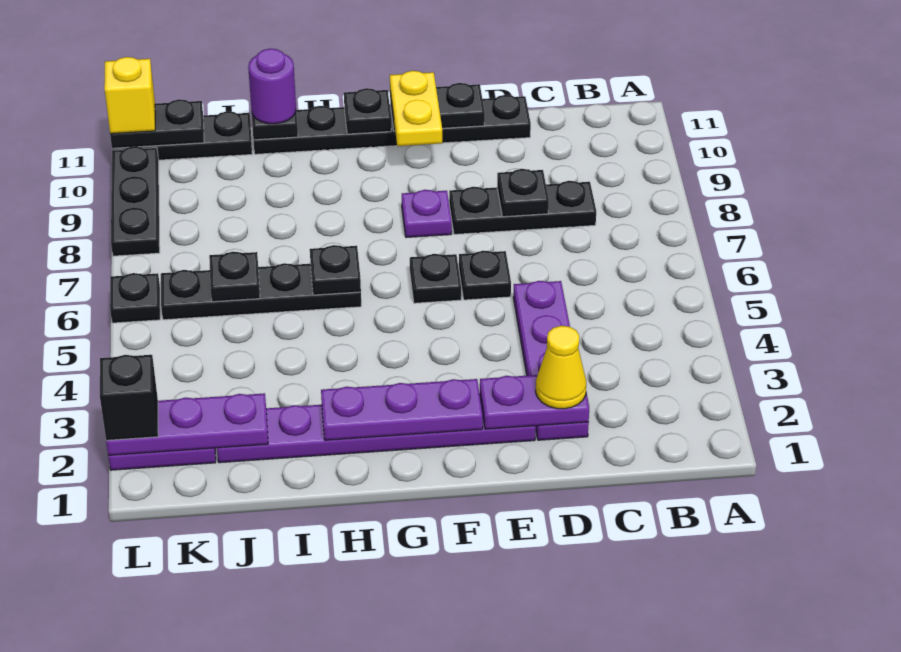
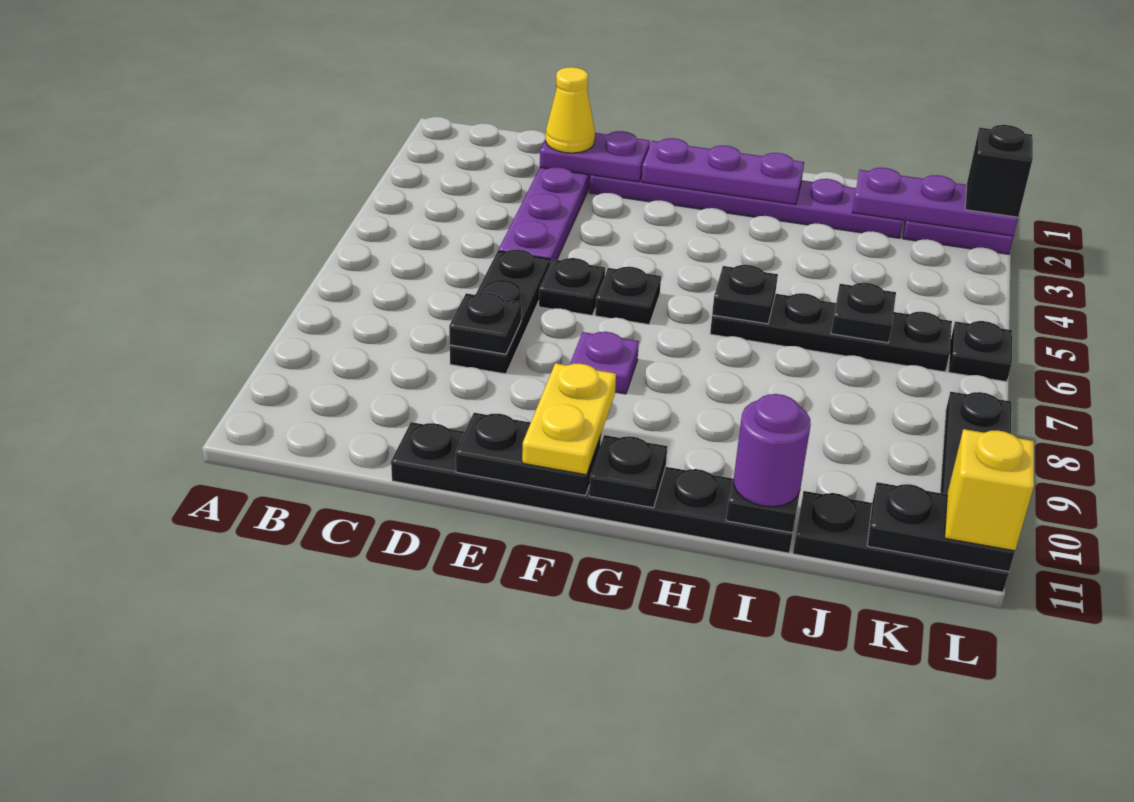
black plate C8:E8 level 1 -> black plate D6:D8 level 1

